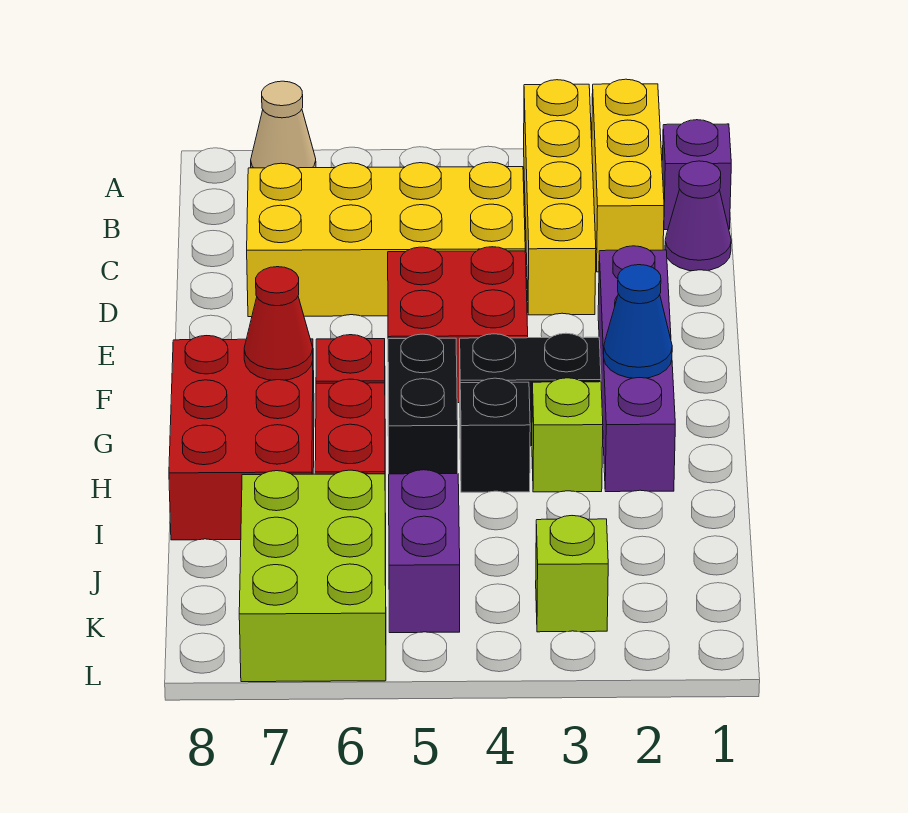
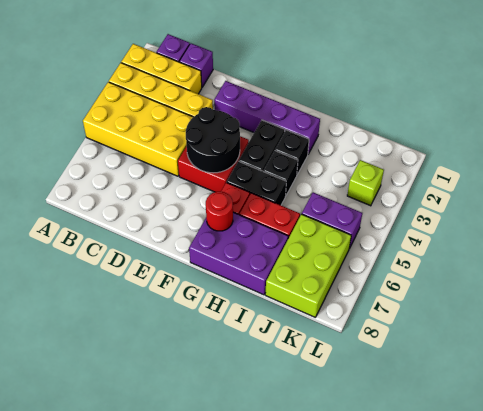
tan cone A7 level 1 -> none
purple cone C1 level 1 -> purple brick C1 level 1
yellow brick C4:D7 level 1 -> yellow brick A4:D5 level 1
none -> black round brick E4:F5 level 2
blue cone G2 level 2 -> none
red brick G7:I8 level 1 -> purple brick G7:I8 level 1
red cone G7 level 2 -> red round brick G7 level 2
lime brick H3 level 1 -> black brick H3 level 1
lime brick J6:L7 level 1 -> lime brick J6:K8 level 1

